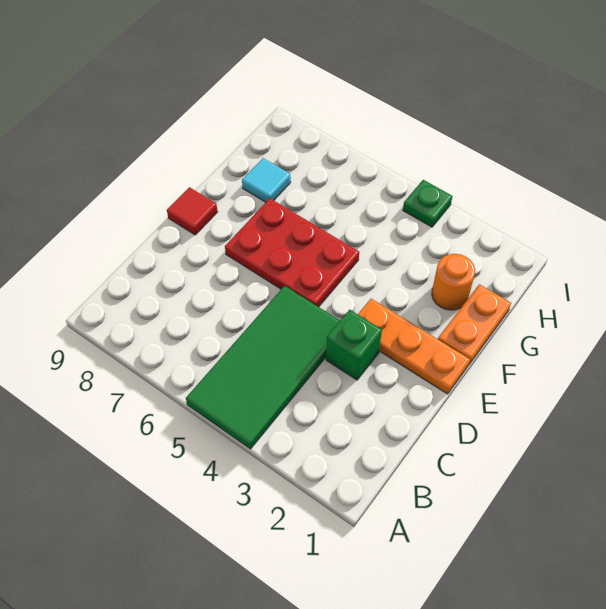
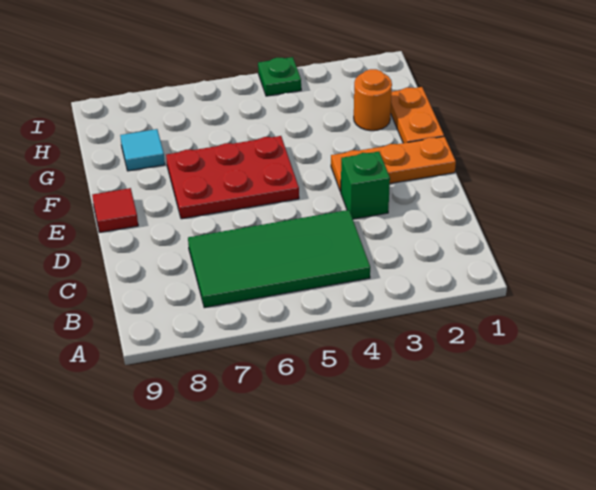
green tile A4:D5 level 1 -> green tile B4:C7 level 1

